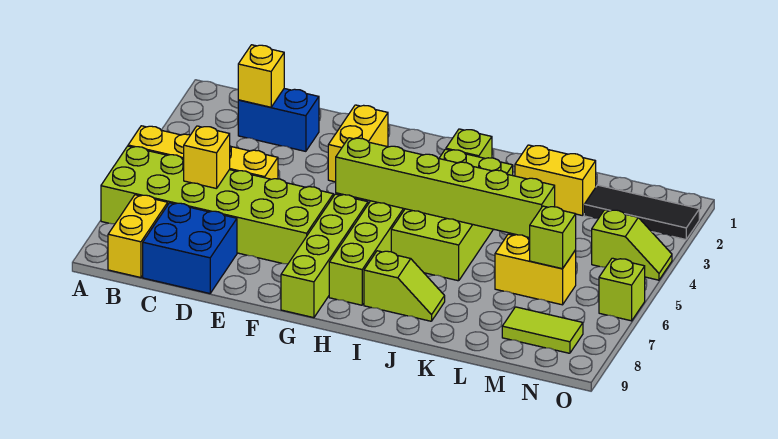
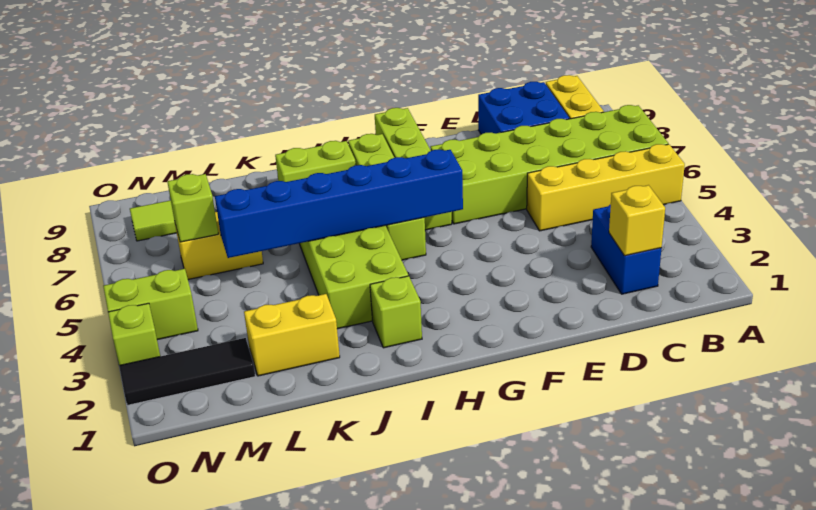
blue brick C2:D2 level 1 -> blue brick C2:C3 level 1
yellow brick C6 level 2 -> none
yellow brick F2:F3 level 1 -> none
lime brick G5:L5 level 2 -> blue brick G5:L5 level 2
lime slope I8:J8 level 1 top I -> lime brick I8:J8 level 1
lime slope N4:O4 level 1 top N -> lime brick N4:O4 level 1
lime brick O6 level 1 -> lime brick O3 level 1

